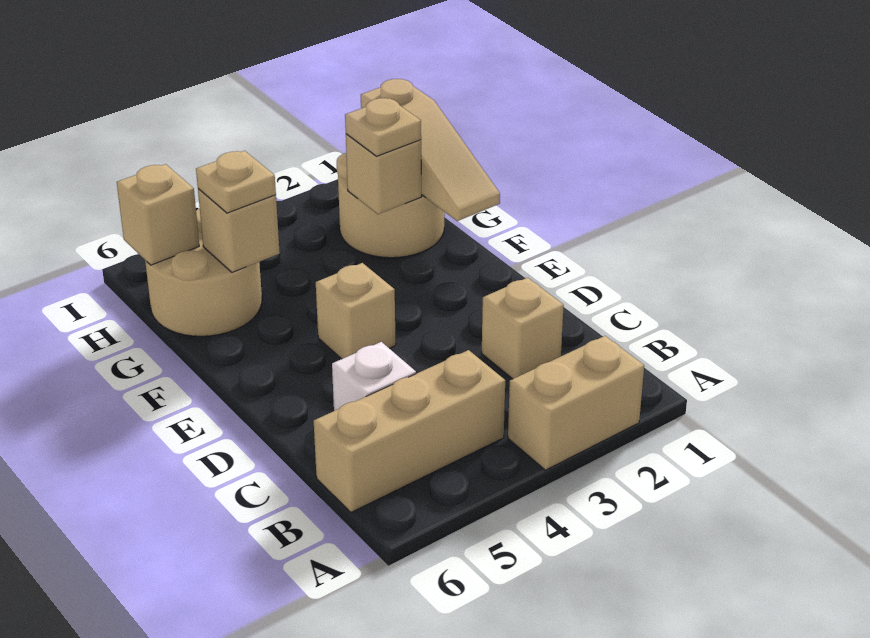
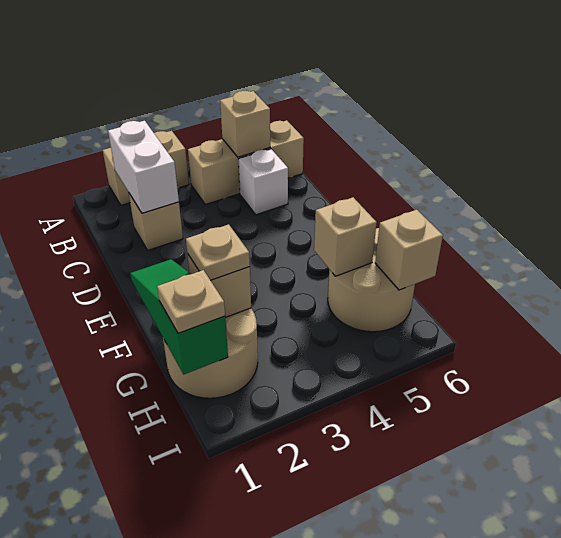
none -> white brick B2:C2 level 2
tan brick E4 level 1 -> tan brick B5 level 2
tan slope F1:H1 level 2 top H -> green slope F1:H1 level 2 top H
tan plate G5 level 3 -> tan plate H1 level 3

